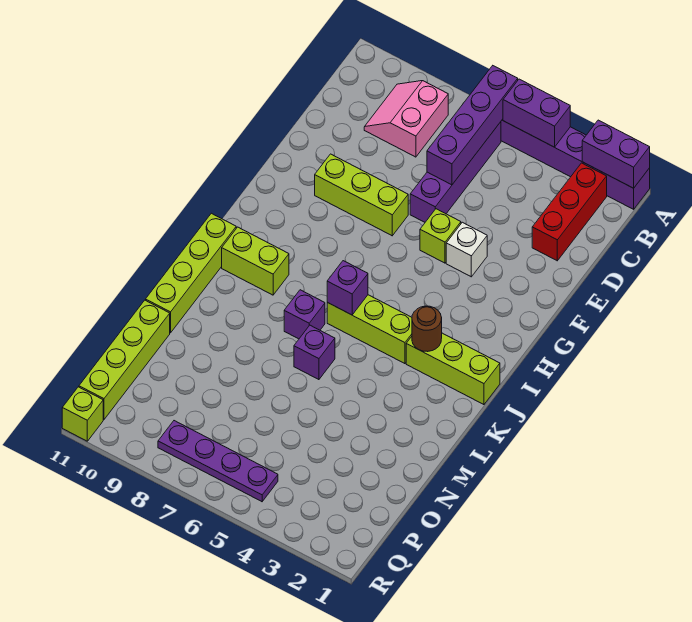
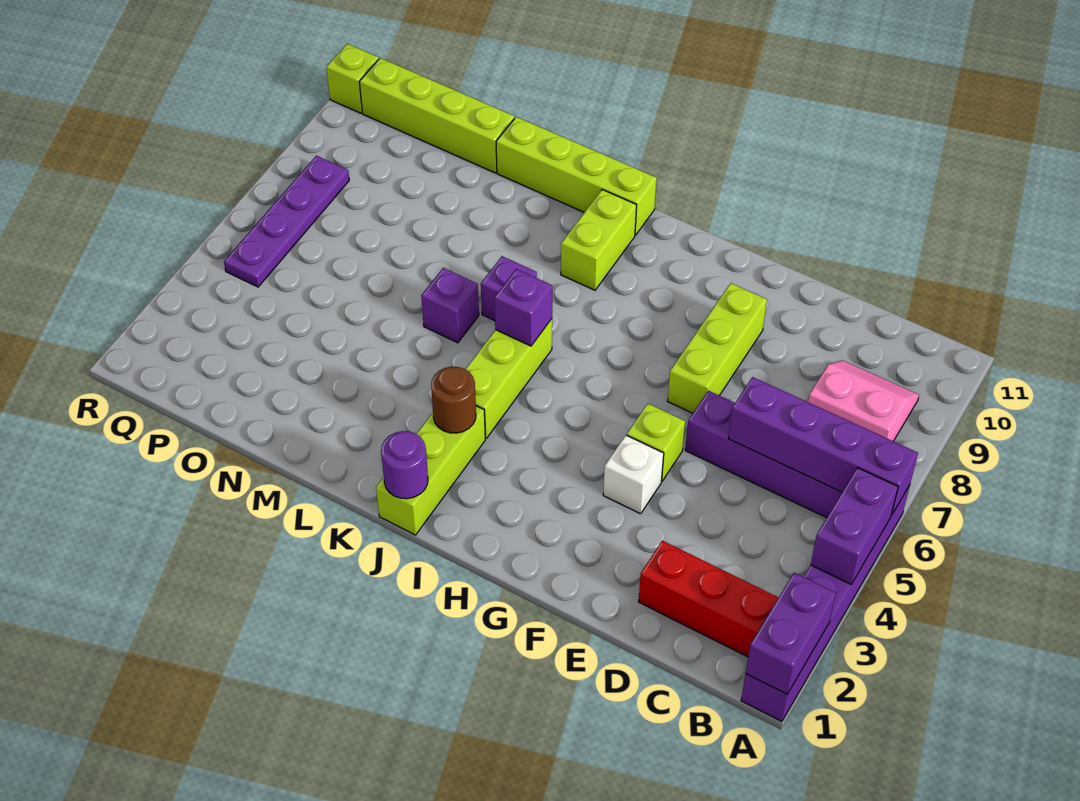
none -> purple round brick J1 level 2

